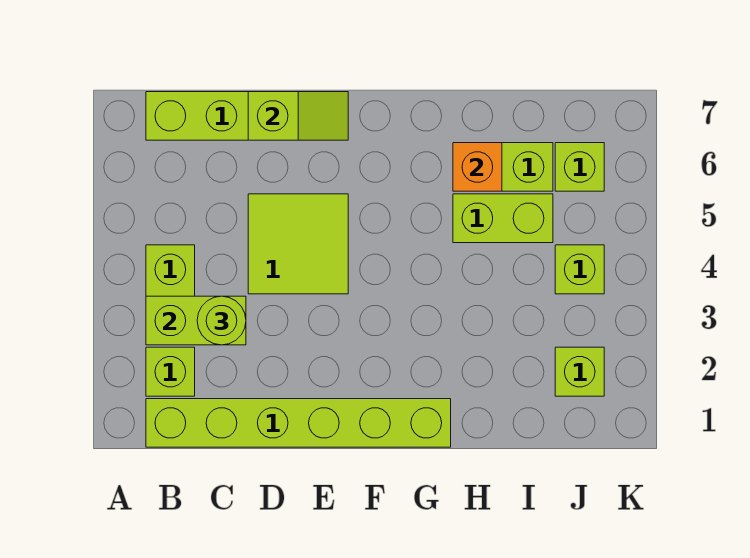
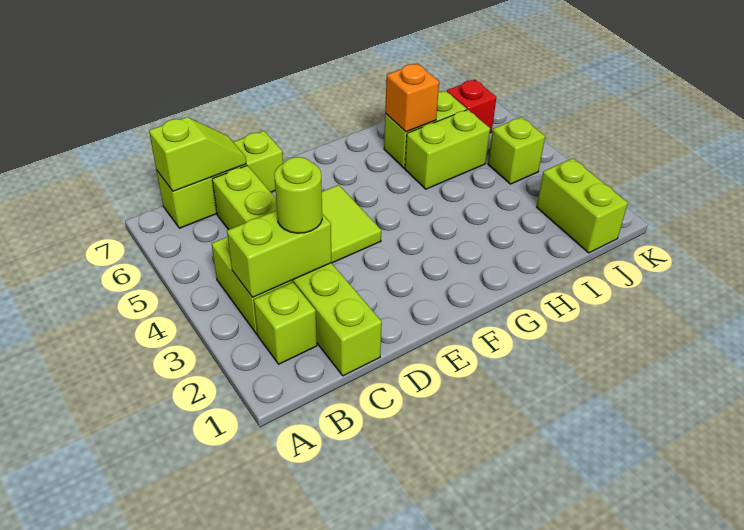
lime brick B1:G1 level 1 -> lime brick C1:C6 level 1
lime slope D7:E7 level 2 top D -> lime slope B7:C7 level 2 top B
lime brick J2 level 1 -> lime brick J1:J2 level 1
lime brick J6 level 1 -> red brick J6 level 1

